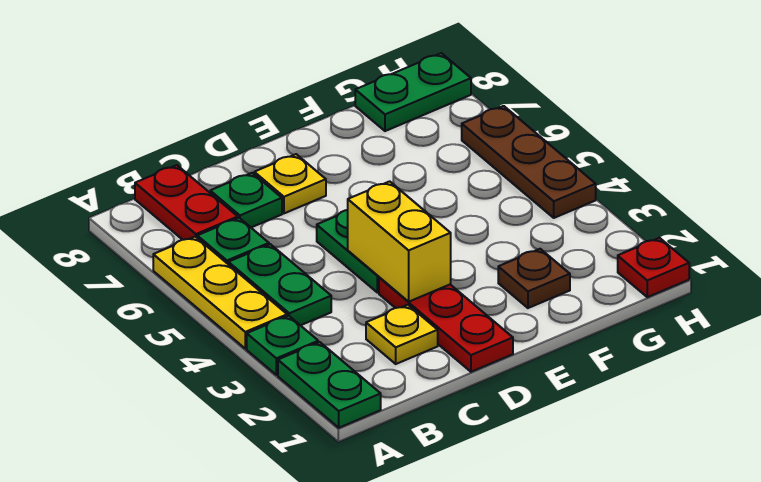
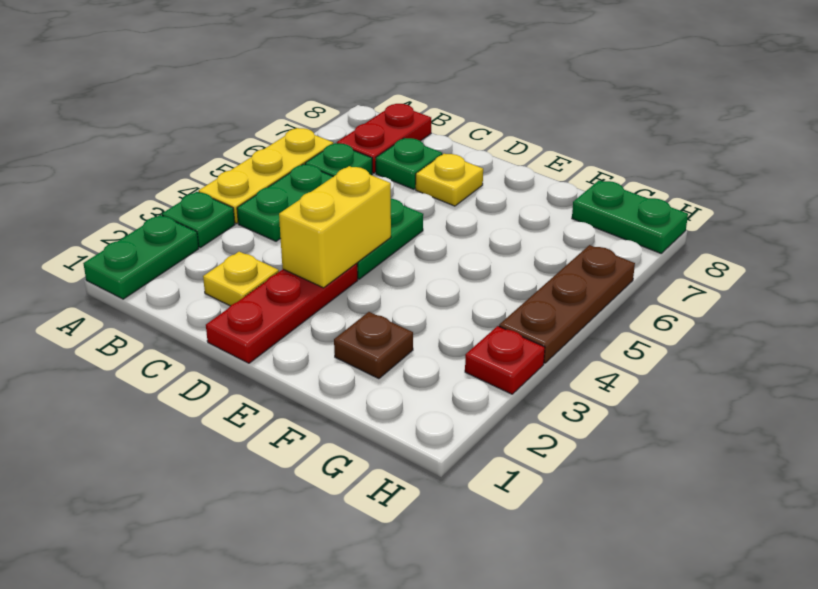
red plate H1 level 1 -> red plate H3 level 1

